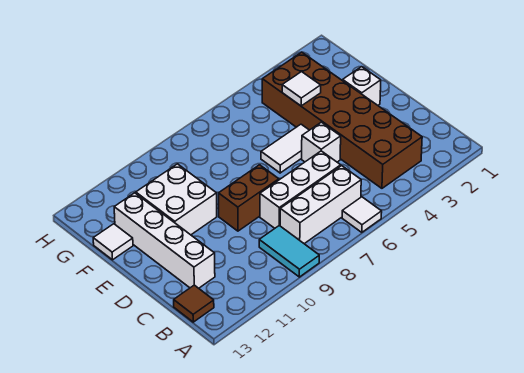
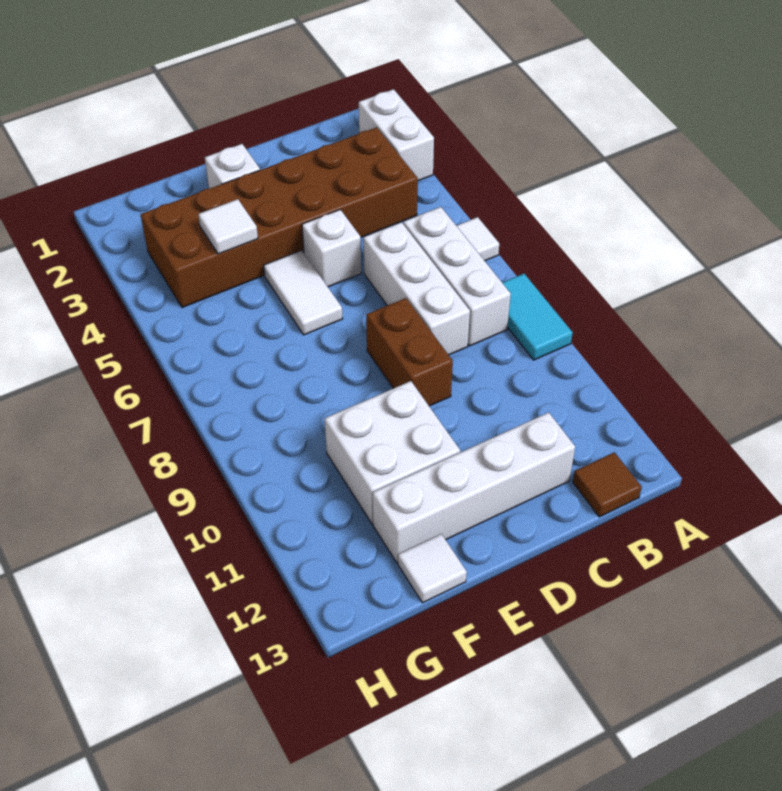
none -> white brick A2:A3 level 1
cyan tile A9:B9 level 1 -> cyan tile A8:A9 level 1

